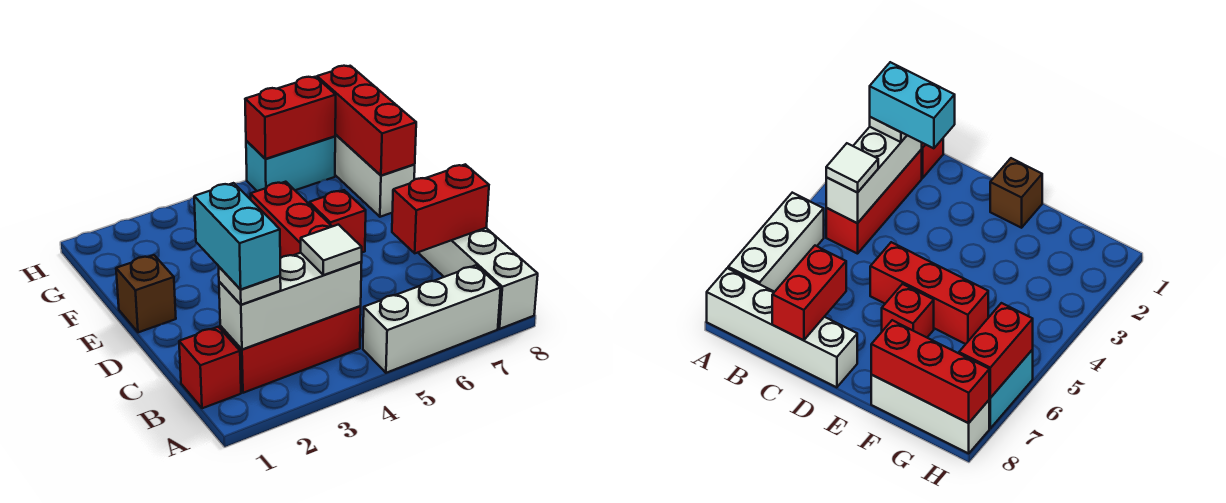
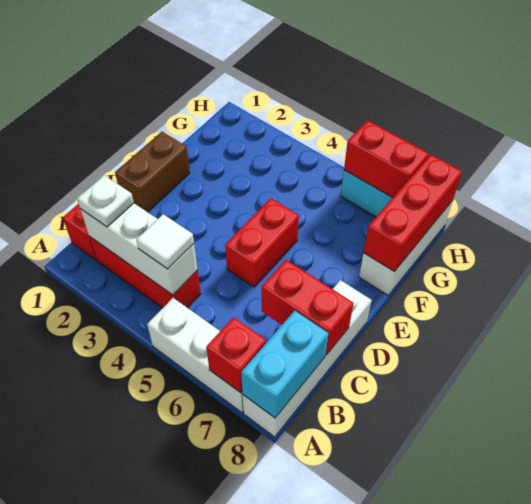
cyan brick B2:C2 level 4 -> cyan brick A8:B8 level 2
red brick D5:F5 level 1 -> red brick D5:E5 level 1
brown brick E1 level 1 -> brown brick D1:E1 level 1
red brick E6 level 1 -> red brick A7 level 2

